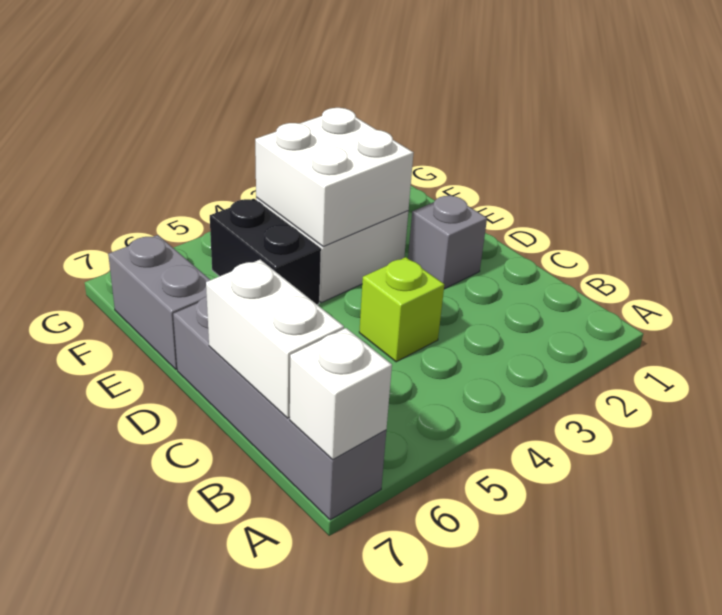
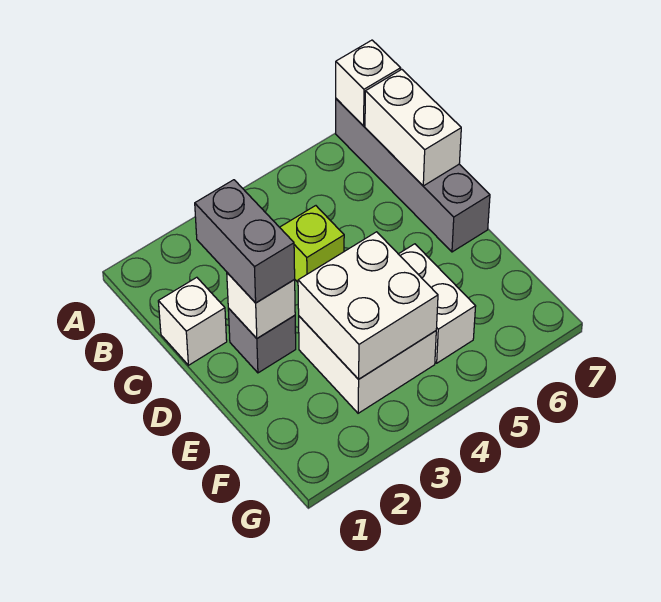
none -> white brick C1 level 1
none -> white brick D2 level 2
black brick E5:F5 level 1 -> white brick E5:F5 level 1
grey brick E7:F7 level 1 -> grey brick C2:D2 level 3

